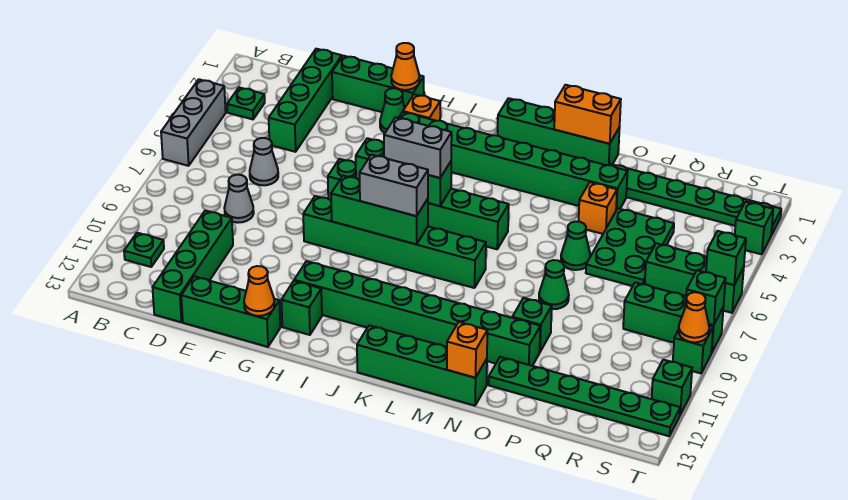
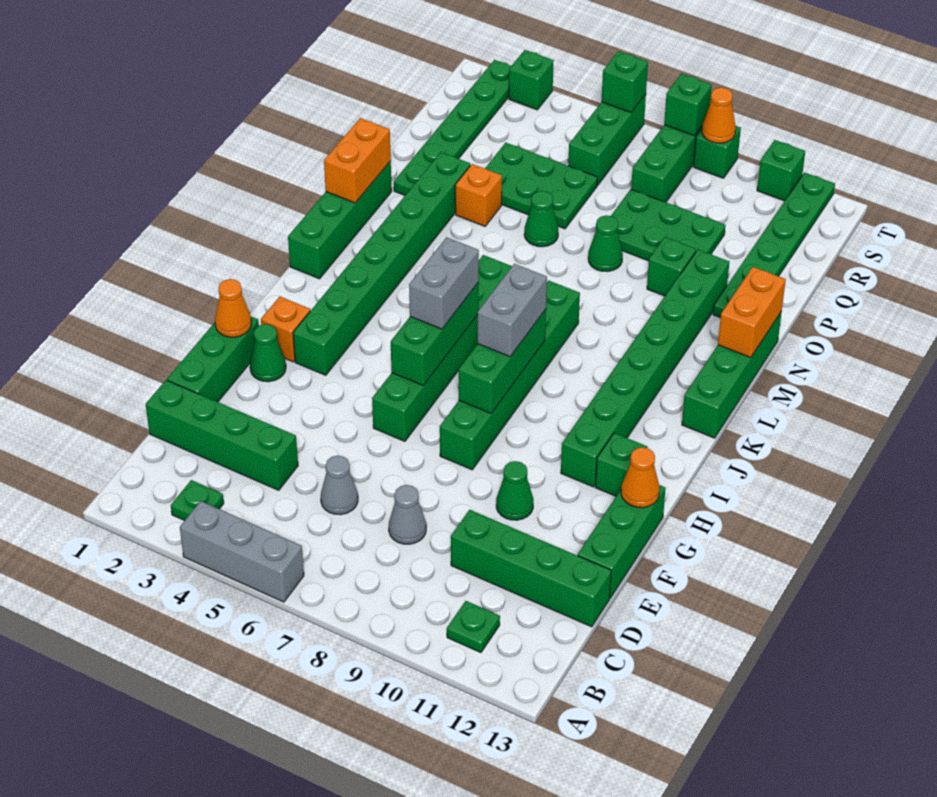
none -> green cone F10 level 1
orange brick N13 level 2 -> orange brick M13:N13 level 2
none -> green plate P8:Q10 level 1

